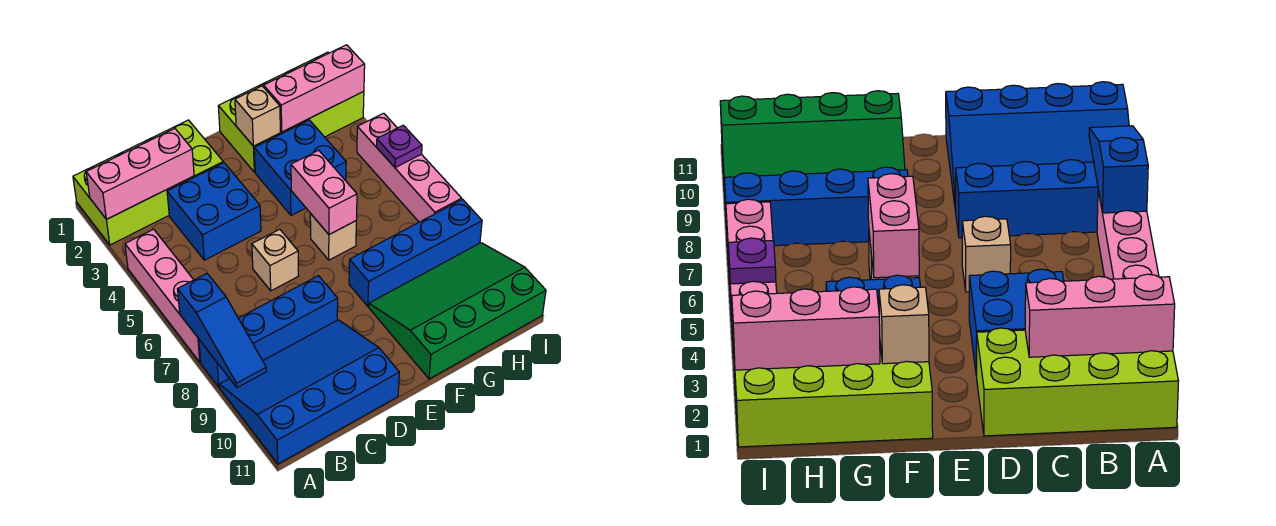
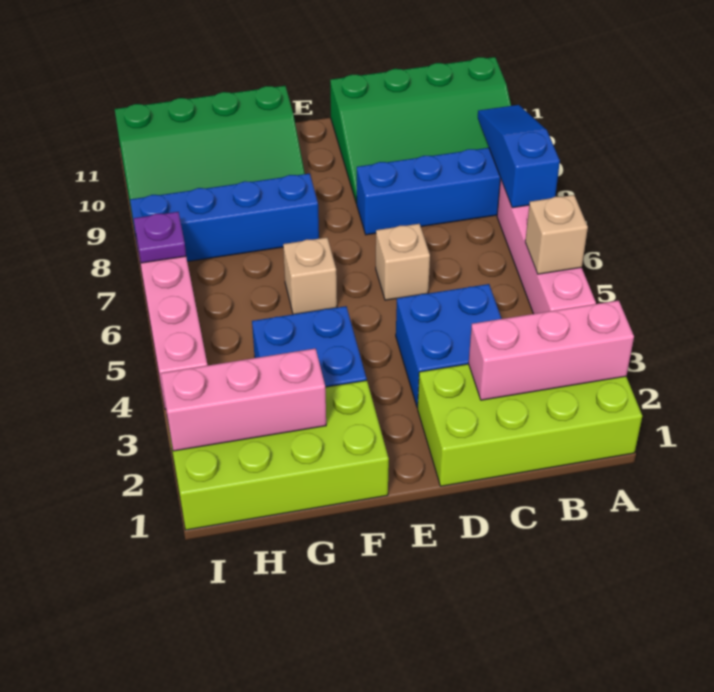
blue slope A9:D11 level 1 top 11 -> green slope A9:D11 level 1 top 11
tan brick F2 level 2 -> tan brick A5 level 2
pink brick F5:F6 level 2 -> none
purple plate I5 level 2 -> purple plate I7 level 2

